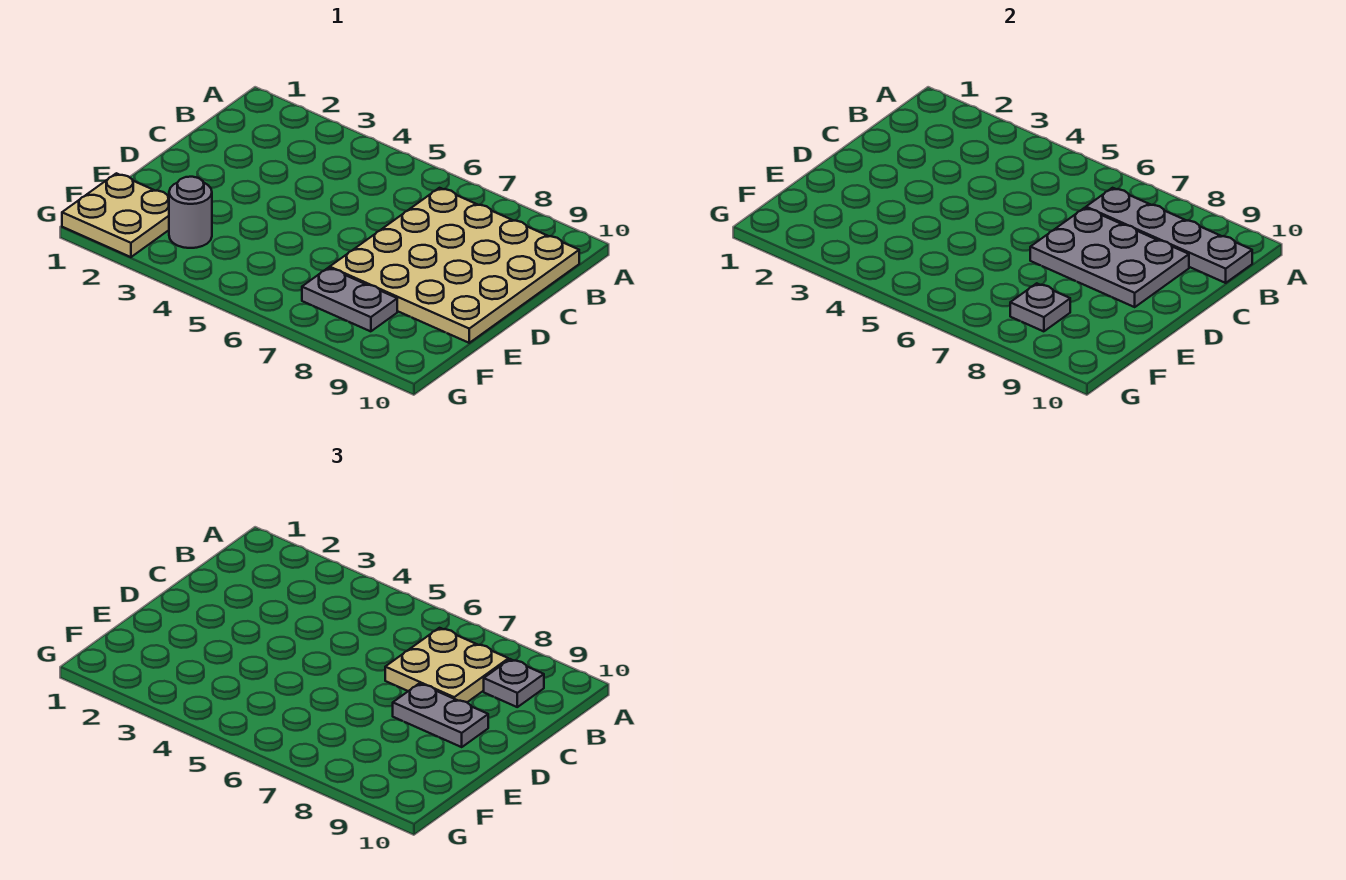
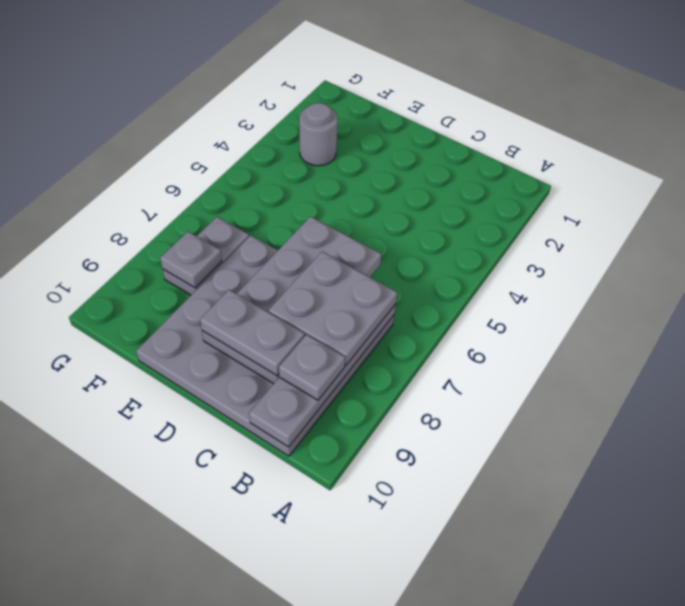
tan plate B7:E10 level 1 -> grey plate B7:E10 level 1
tan plate B7:C8 level 3 -> grey plate B7:C8 level 3
grey plate C7:D9 level 2 -> grey plate C6:D9 level 2
grey plate D8:D9 level 3 -> grey plate C9:D9 level 3
tan plate F1:G2 level 1 -> none

